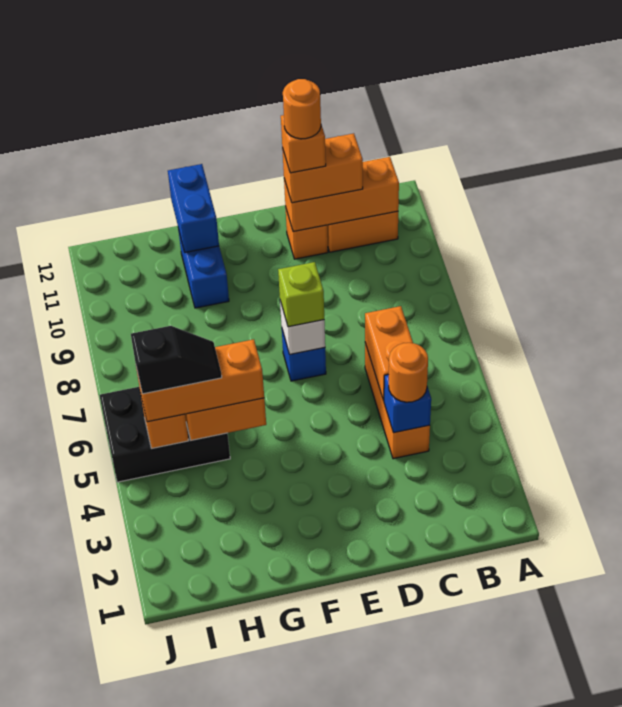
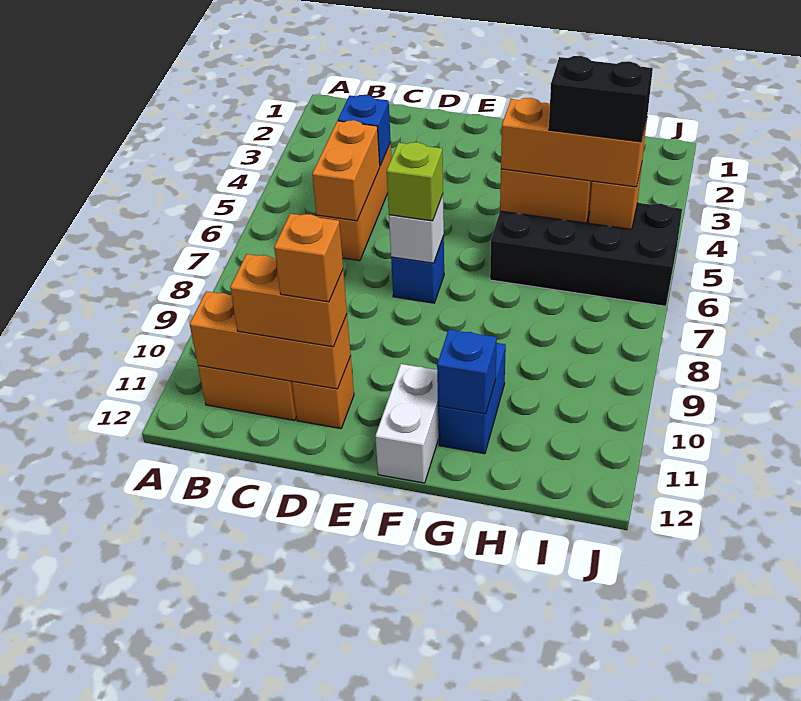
orange round brick C4 level 3 -> none
orange round brick D11 level 5 -> none
none -> white brick F11:F12 level 1
blue brick G11:G12 level 2 -> blue brick G11 level 2
black brick H5:J6 level 1 -> black brick G5:J6 level 1
black slope H5:I5 level 4 top I -> black brick H5:I5 level 4

